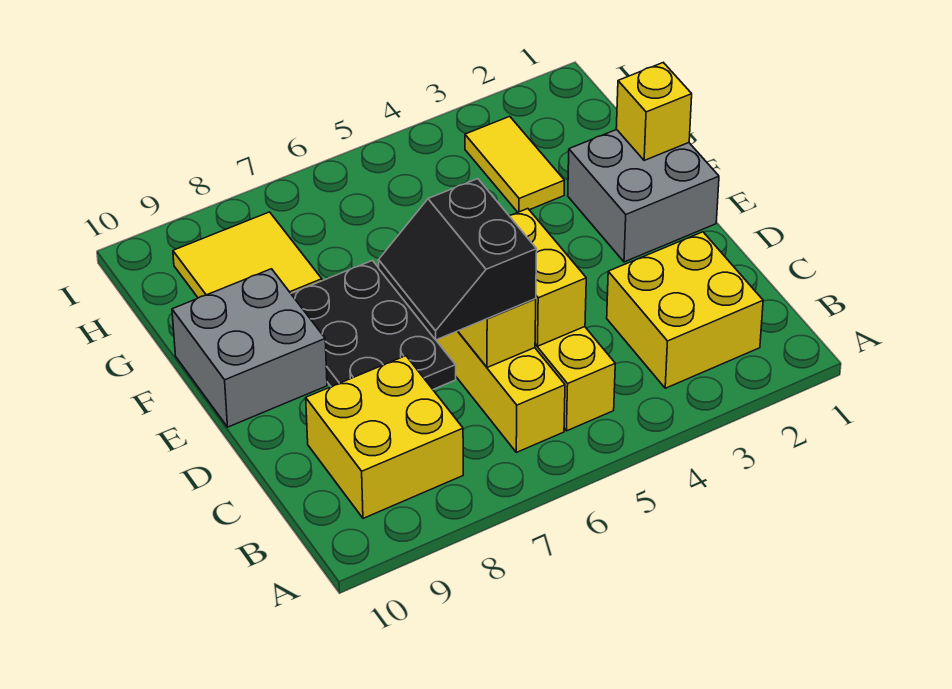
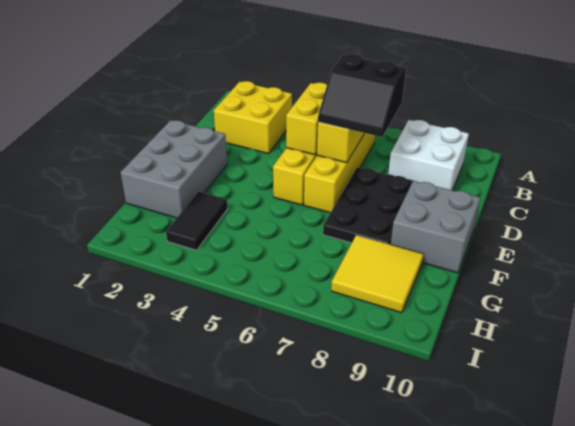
yellow brick B8:C9 level 1 -> white brick B8:C9 level 1
black slope C6:D7 level 3 top 6 -> black slope C6:D7 level 3 top C
grey brick E1:F2 level 1 -> grey brick E1:G2 level 1
yellow brick F1 level 2 -> none
yellow tile G3:H3 level 1 -> black tile G3:H3 level 1

